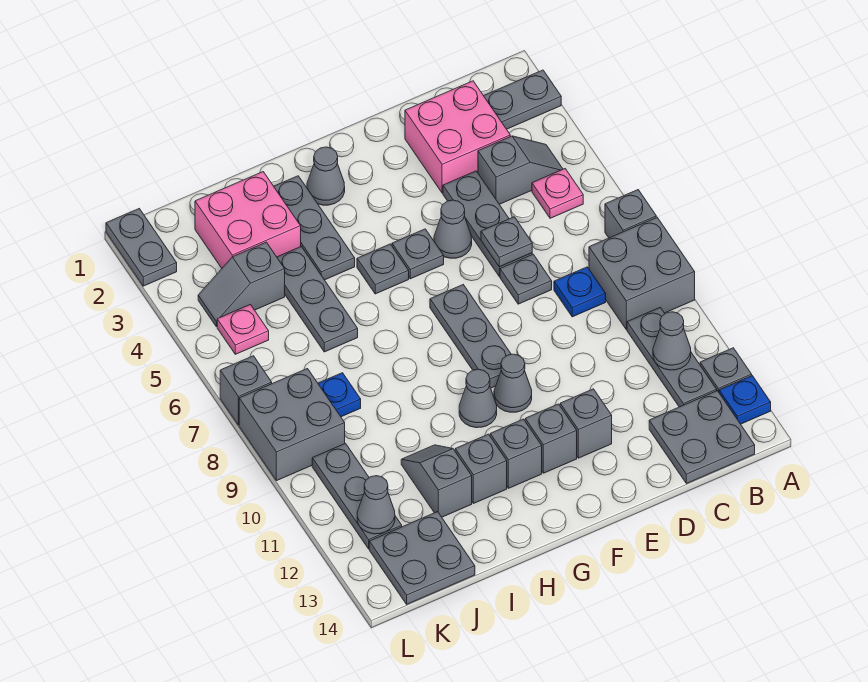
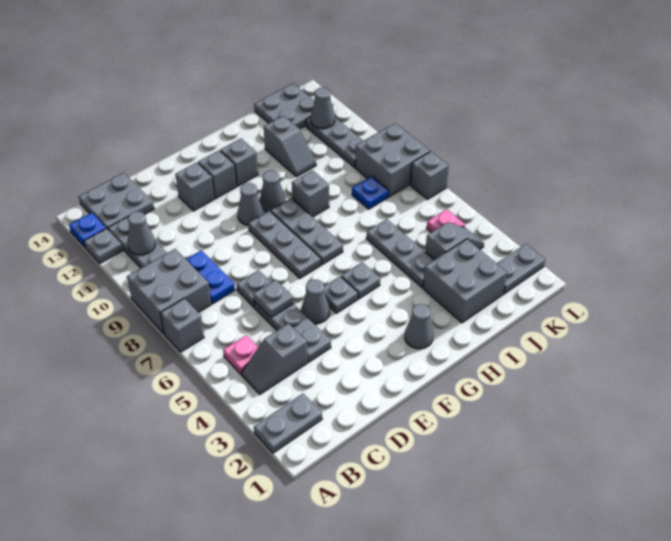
pink brick C2:D3 level 1 -> none
blue plate C8 level 1 -> blue plate C8:C9 level 1
grey plate H2:H4 level 1 -> grey plate G7:G9 level 1
grey brick H12 level 1 -> grey brick H9 level 1
pink brick I2:J3 level 1 -> grey brick I2:J3 level 1
grey plate L1:L2 level 1 -> grey plate K2:L2 level 1

